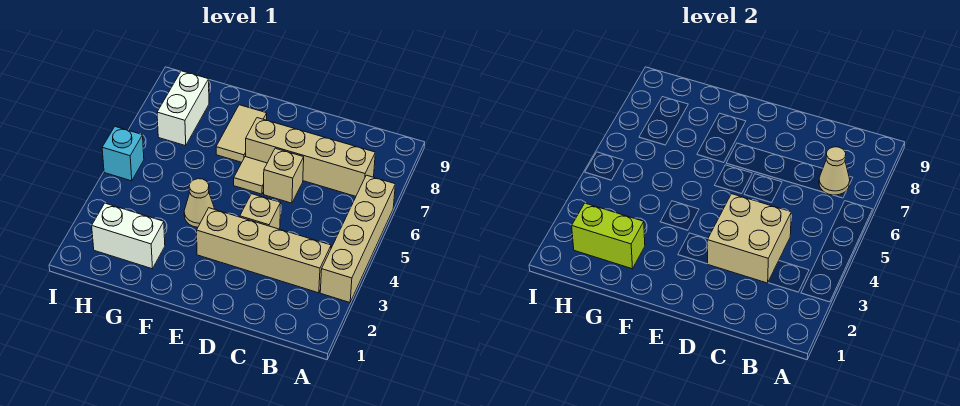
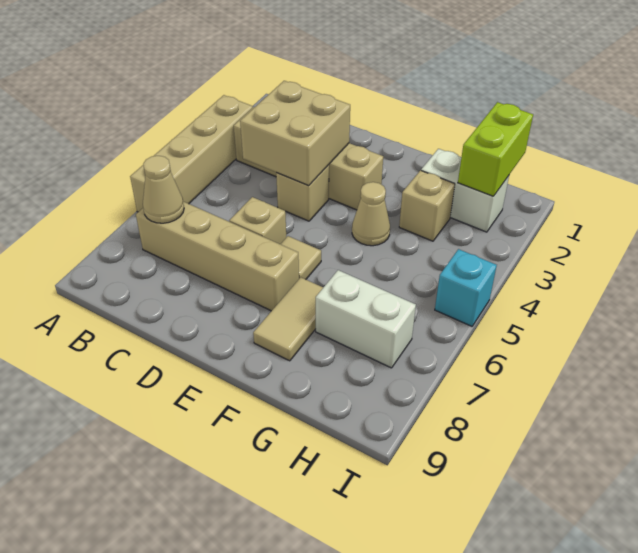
lime brick G2:H2 level 2 -> lime brick H1:H2 level 2
none -> tan brick G3 level 1
white brick H7:H8 level 1 -> white brick G7:H7 level 1

